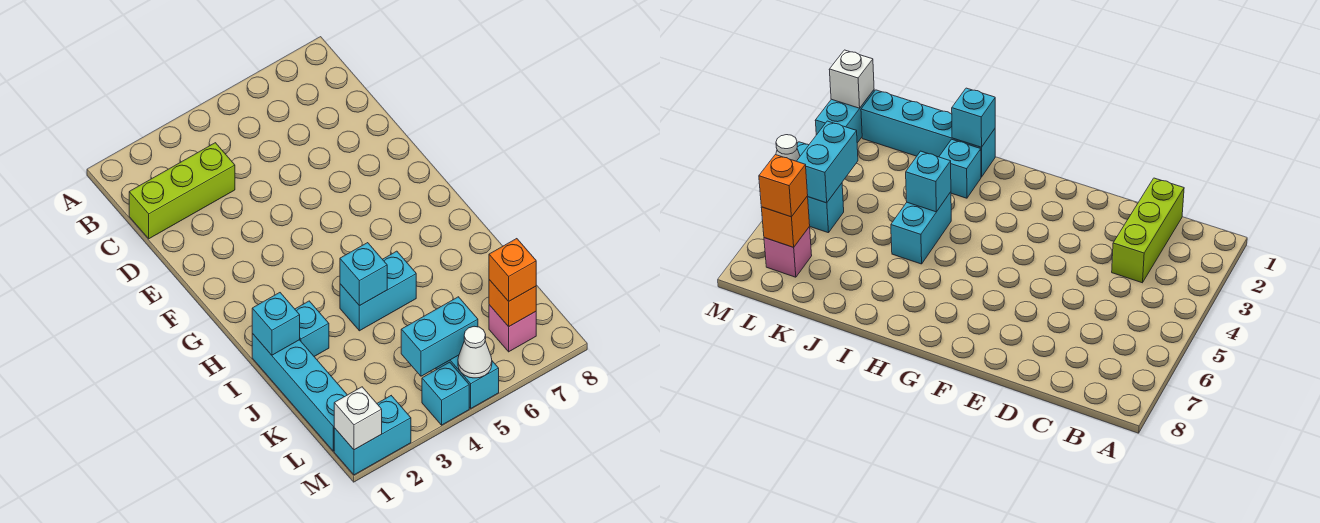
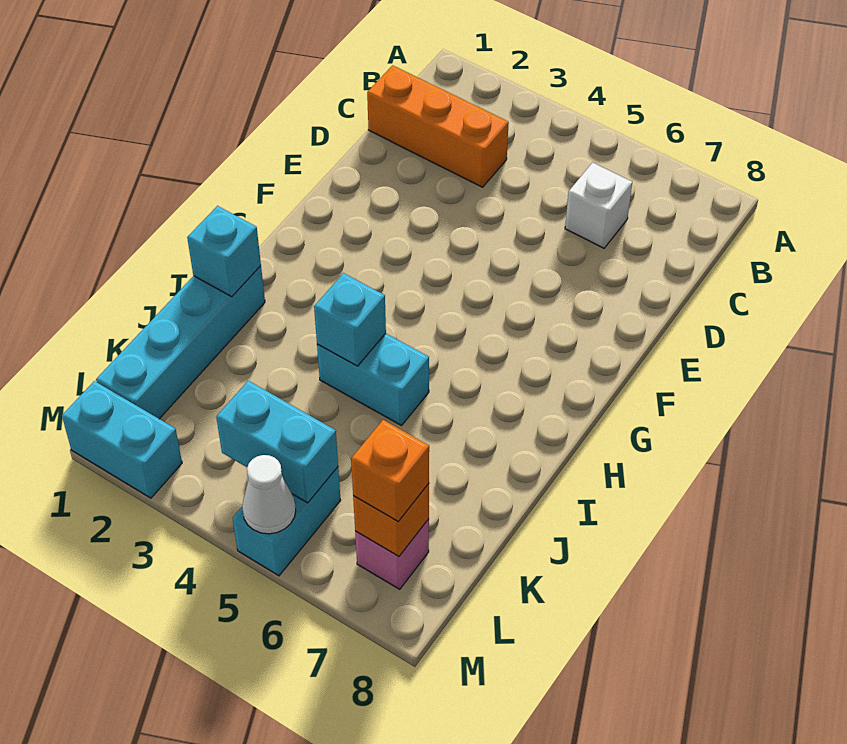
lime brick C1:C3 level 1 -> orange brick C1:C3 level 1
cyan brick I2 level 1 -> none
white brick M1 level 2 -> white brick C6 level 1
cyan brick M4 level 1 -> none

